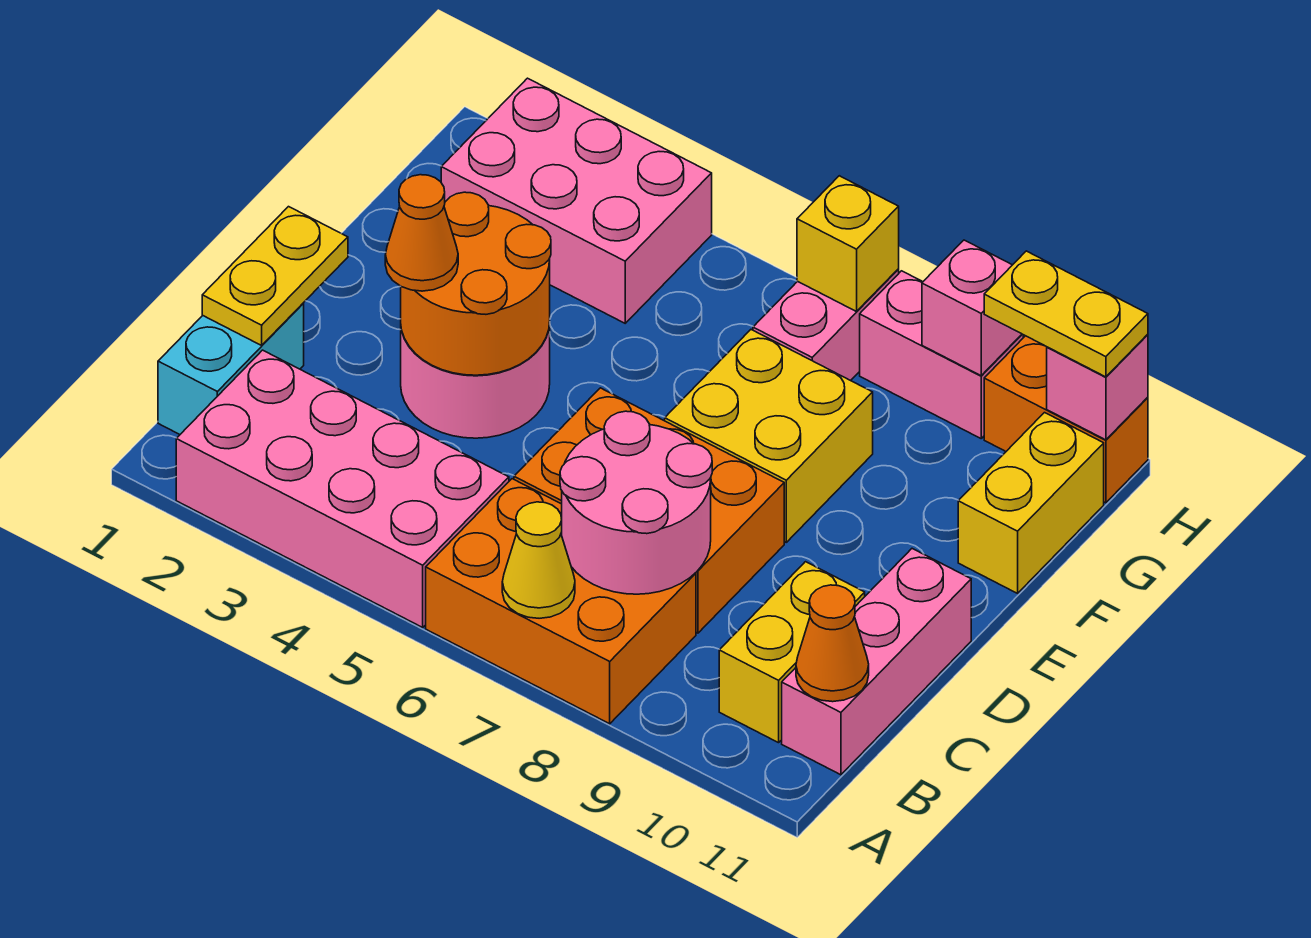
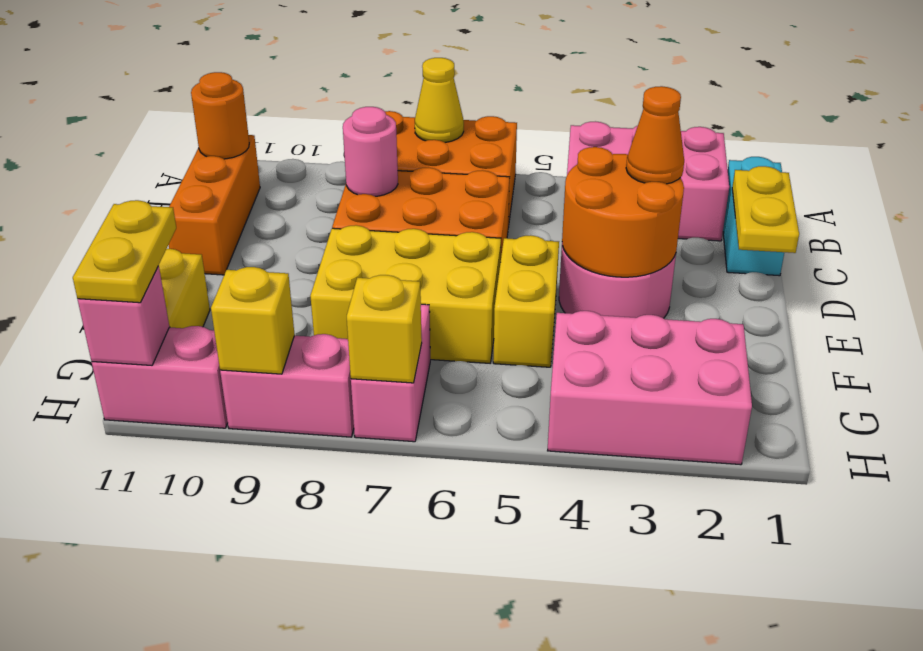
pink brick A2:B5 level 1 -> pink brick A2:B4 level 1
pink round brick B7:C8 level 2 -> pink round brick C8 level 2
yellow brick B10:C10 level 1 -> yellow brick E5:F5 level 1
pink brick B11:D11 level 1 -> orange brick B11:D11 level 1
orange cone B11 level 2 -> orange round brick B11 level 2
yellow brick E7:F8 level 1 -> yellow brick E6:F8 level 1
pink brick H9 level 2 -> yellow brick H9 level 2
orange brick H10:H11 level 1 -> pink brick H10:H11 level 1
yellow plate H10:H11 level 3 -> yellow plate G11:H11 level 3

